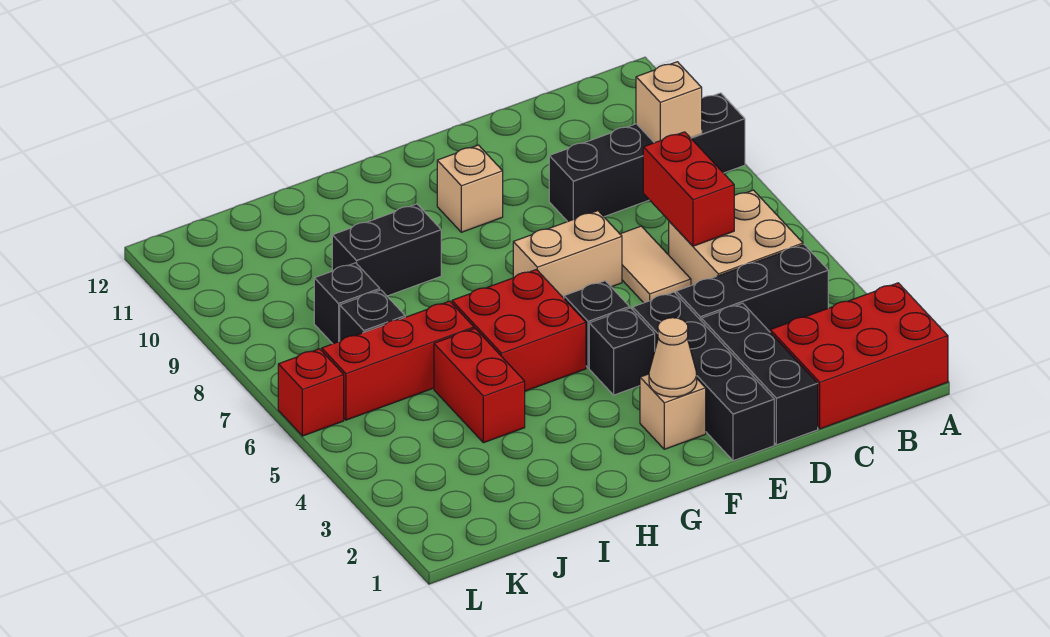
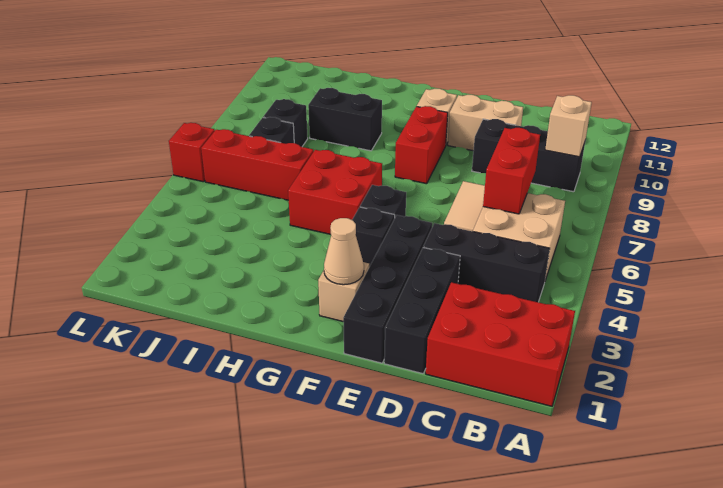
black brick A9:D9 level 1 -> black brick B9:D9 level 1
tan brick E7:F7 level 1 -> tan brick D10:E10 level 1
red brick I4:I5 level 1 -> red brick F8:F9 level 1

